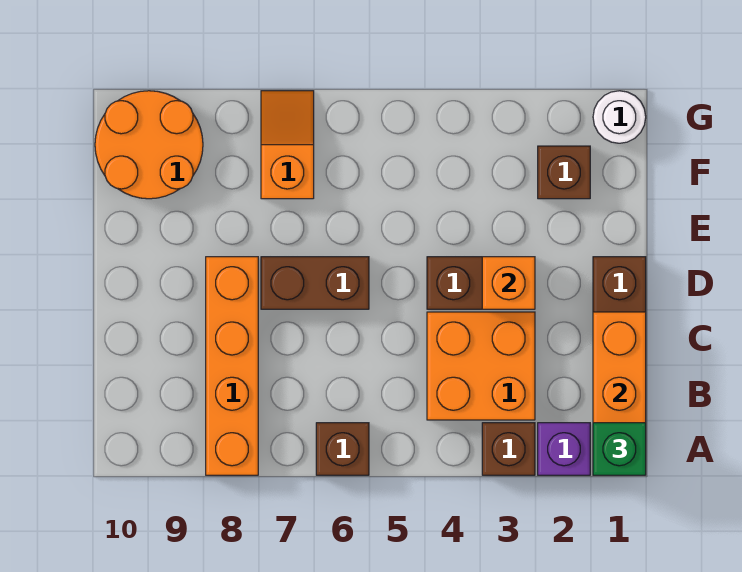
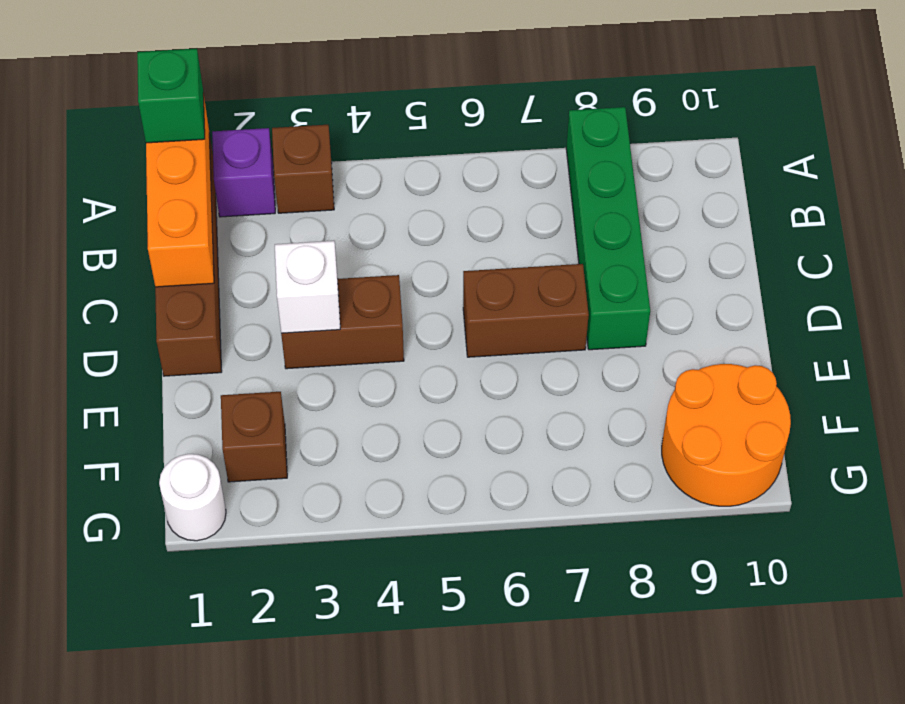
brown brick A6 level 1 -> none
orange brick A8:D8 level 1 -> green brick A8:D8 level 1
orange brick B3:C4 level 1 -> none
orange brick D3 level 2 -> white brick D3 level 2
orange slope F7:G7 level 1 top F -> none

